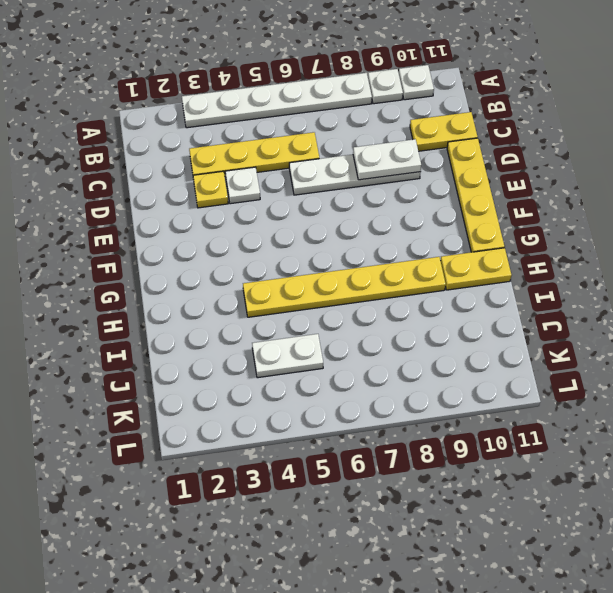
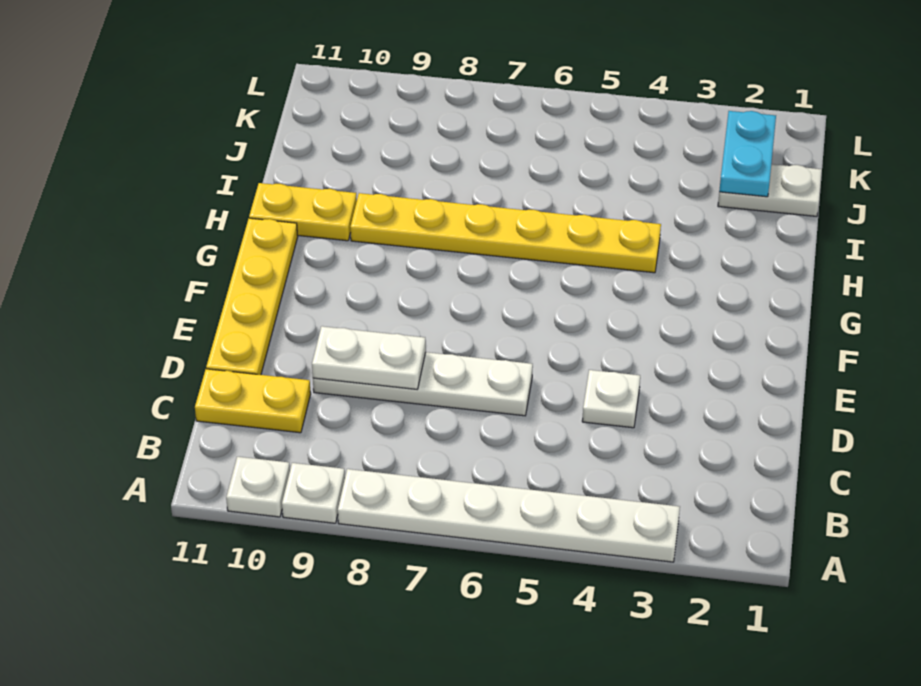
yellow plate C3:C6 level 1 -> none
yellow plate D3 level 1 -> none
none -> cyan plate J2:K2 level 2
white plate J4:J5 level 1 -> white plate J1:J2 level 1

